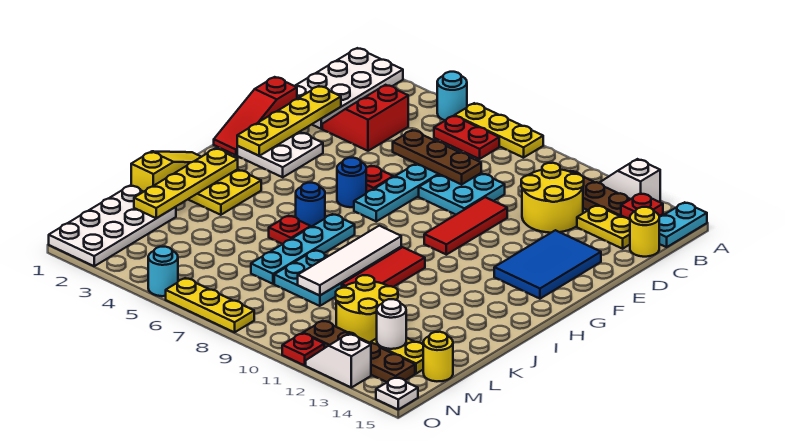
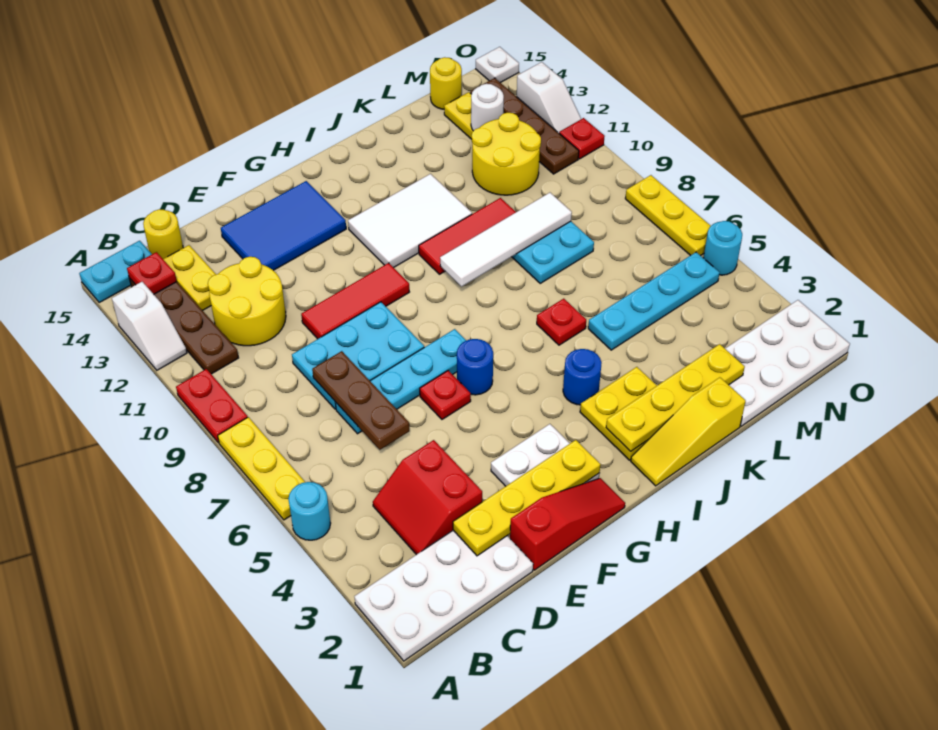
red plate B6:B7 level 1 -> red plate A9:A10 level 1
red slope C3:D4 level 1 top 4 -> red slope C3:D4 level 1 top D
cyan plate D8:E9 level 1 -> cyan plate D8:F9 level 1
none -> white tile H11:J12 level 1
blue round brick I6 level 1 -> blue round brick I4 level 1
cyan plate I7:L7 level 1 -> cyan plate K5:N5 level 1

